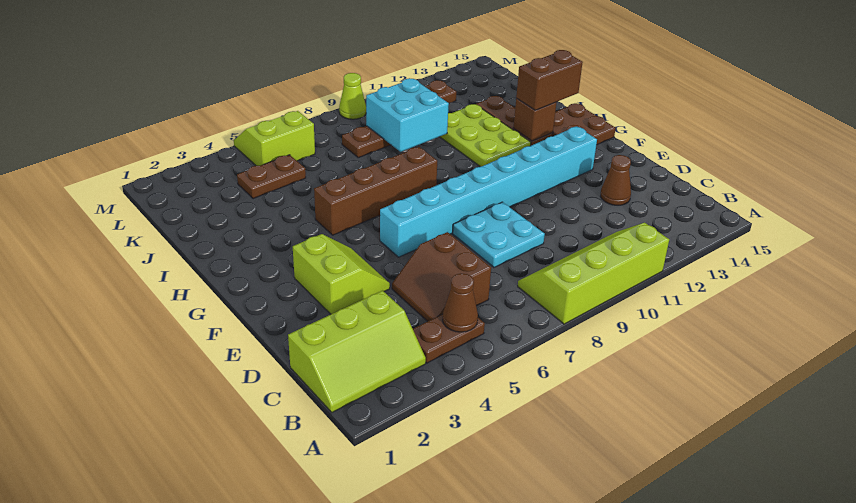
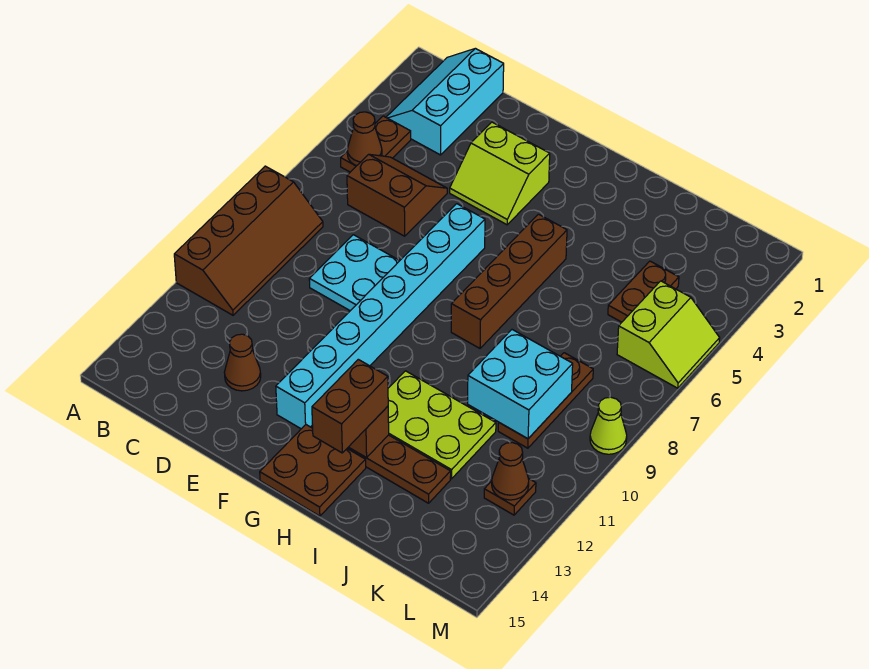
lime slope A8:B11 level 1 top A -> brown slope A8:B11 level 1 top A
lime slope B1:C3 level 1 top C -> cyan slope B1:C3 level 1 top C
none -> brown cone L12 level 2

